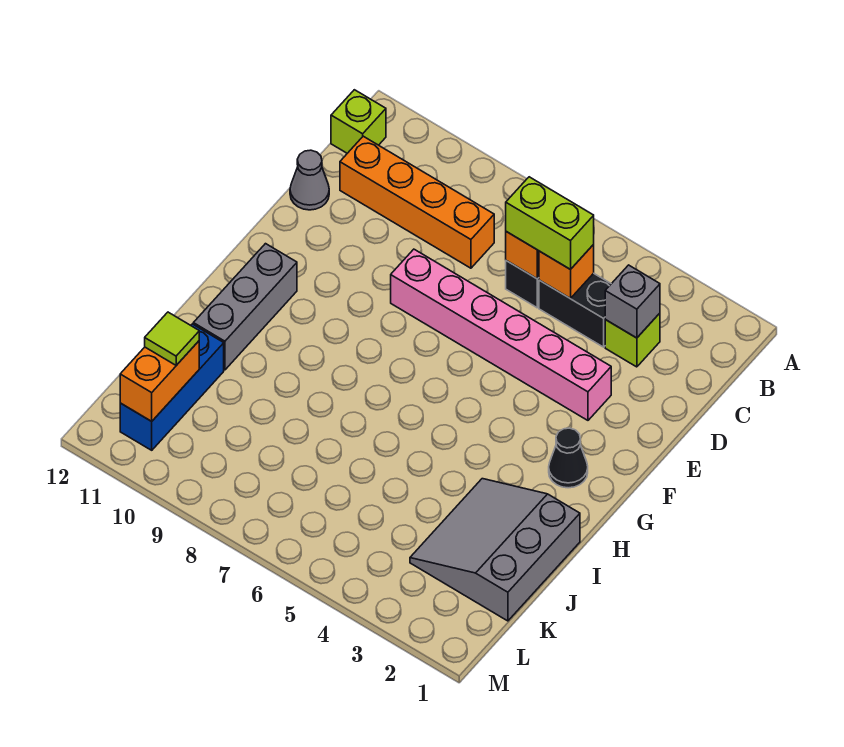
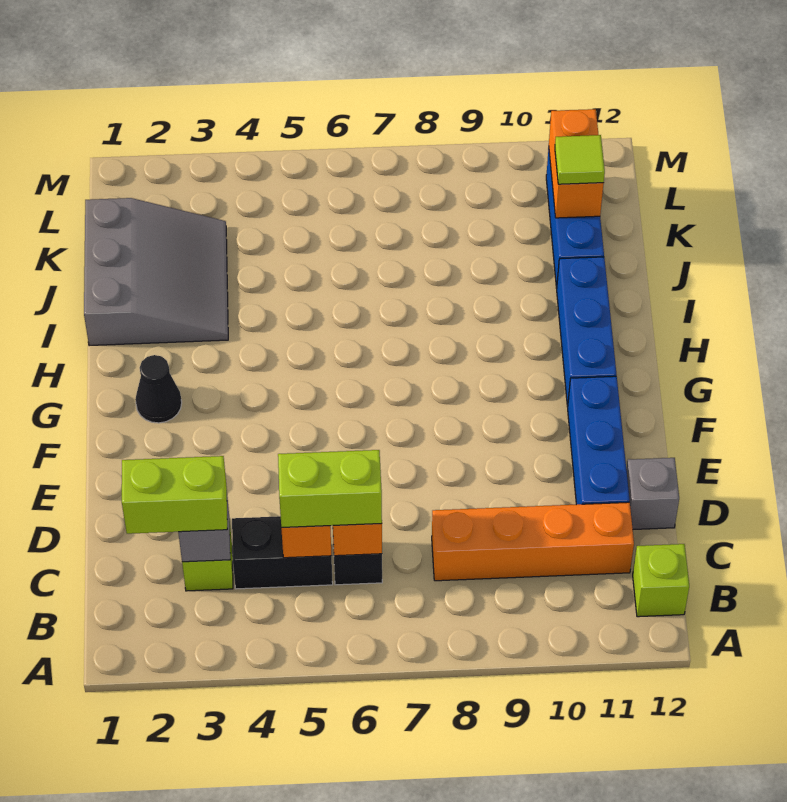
none -> lime brick C2:C3 level 3
none -> blue brick D11:F11 level 1
grey cone D12 level 1 -> grey brick D12 level 1
pink brick E3:E8 level 1 -> none
grey brick G11:I11 level 1 -> blue brick G11:I11 level 1

